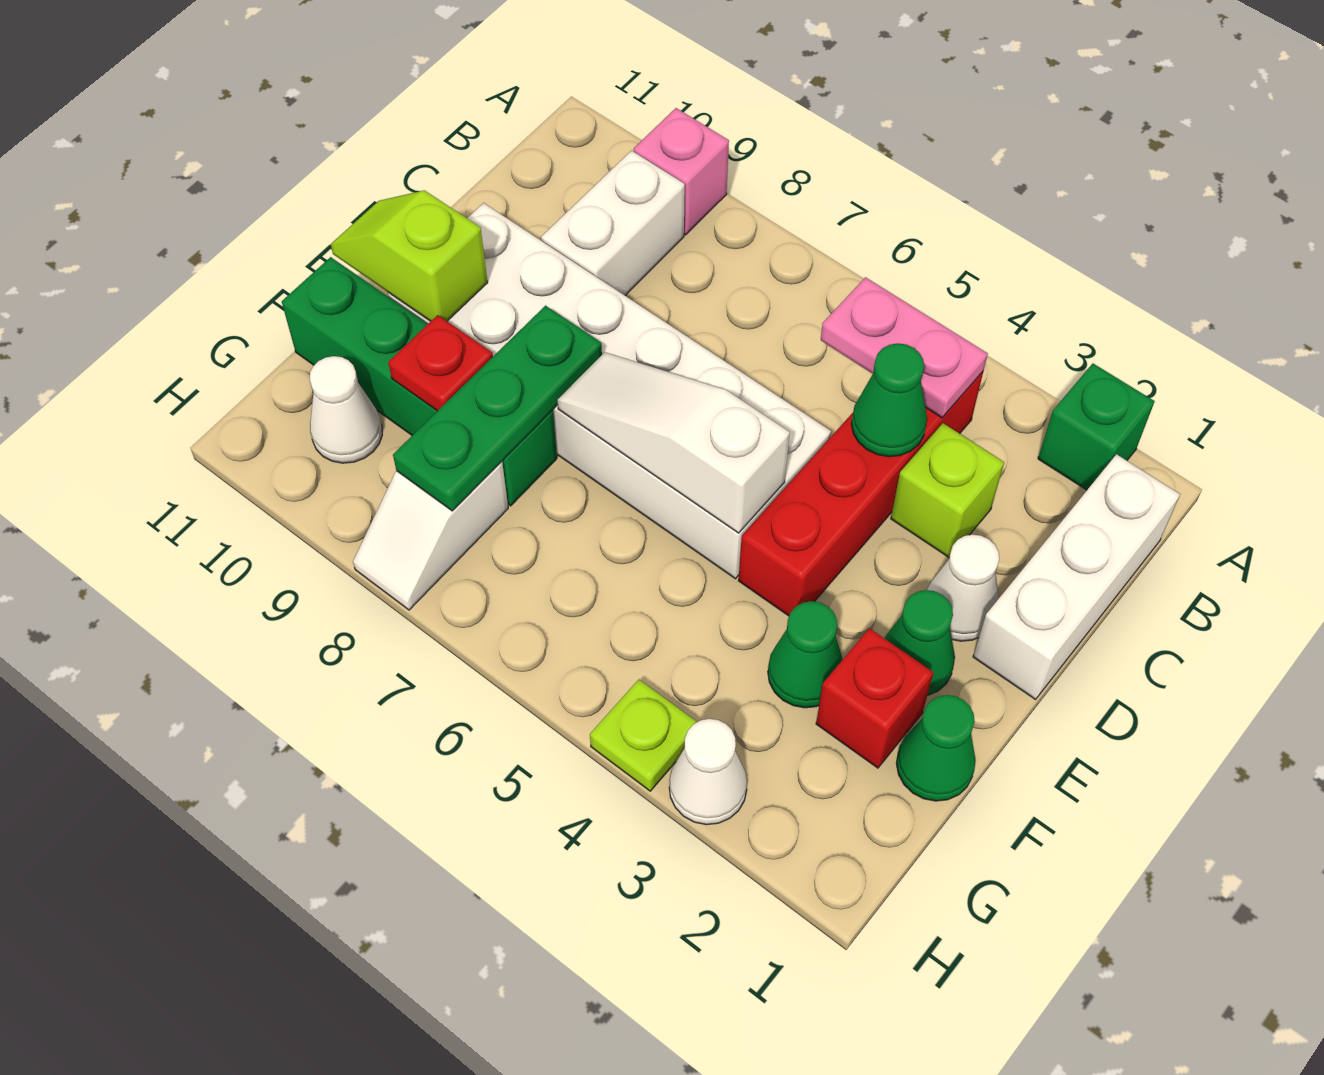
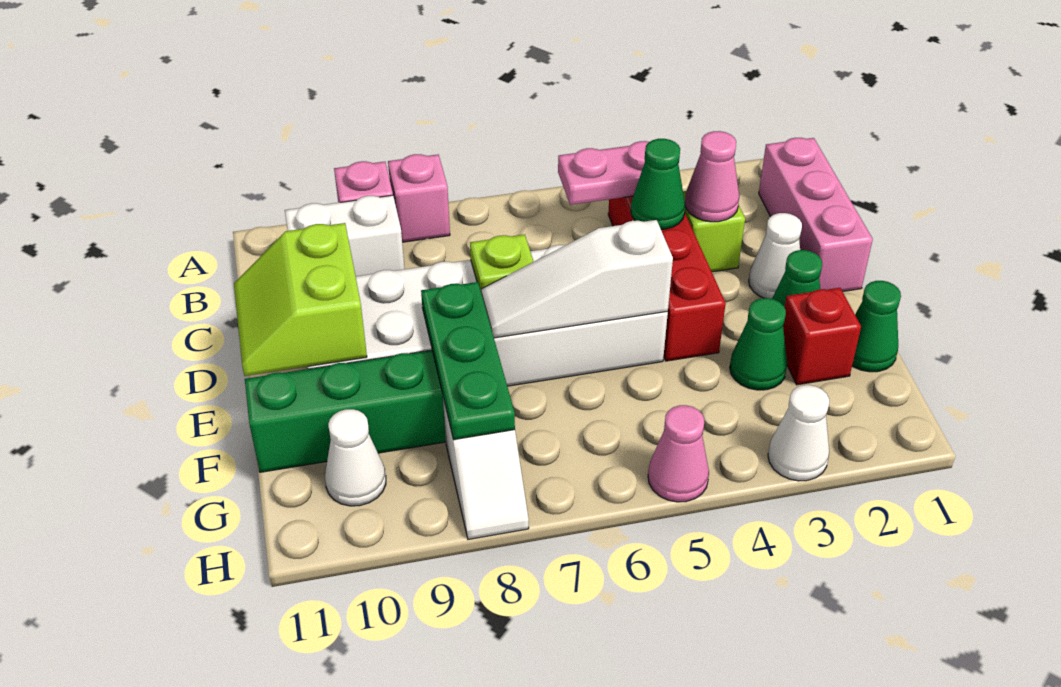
green brick A2 level 1 -> none
none -> pink brick A8 level 1
white brick B1:D1 level 1 -> pink brick B1:D1 level 1
white brick B9:C9 level 1 -> white brick B9:B10 level 1
none -> pink cone C3 level 2
lime slope E10:E11 level 2 top 10 -> lime slope D10:E11 level 2 top 10
red plate F9 level 2 -> none
lime plate H4 level 1 -> lime plate D7 level 2
none -> pink cone H5 level 1

